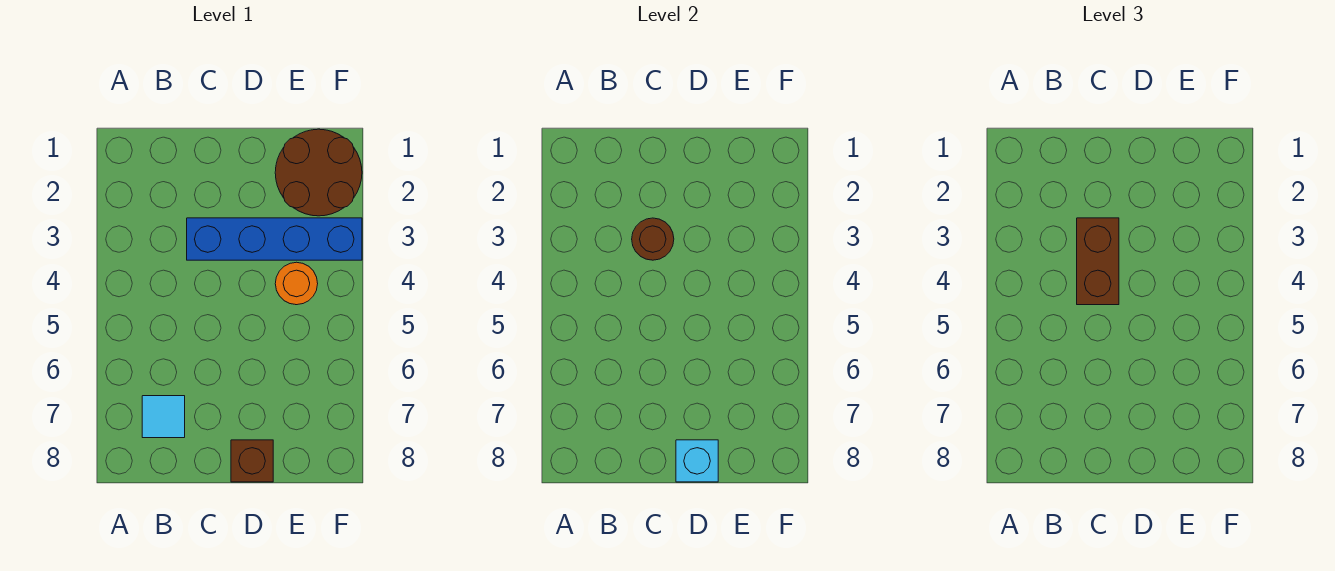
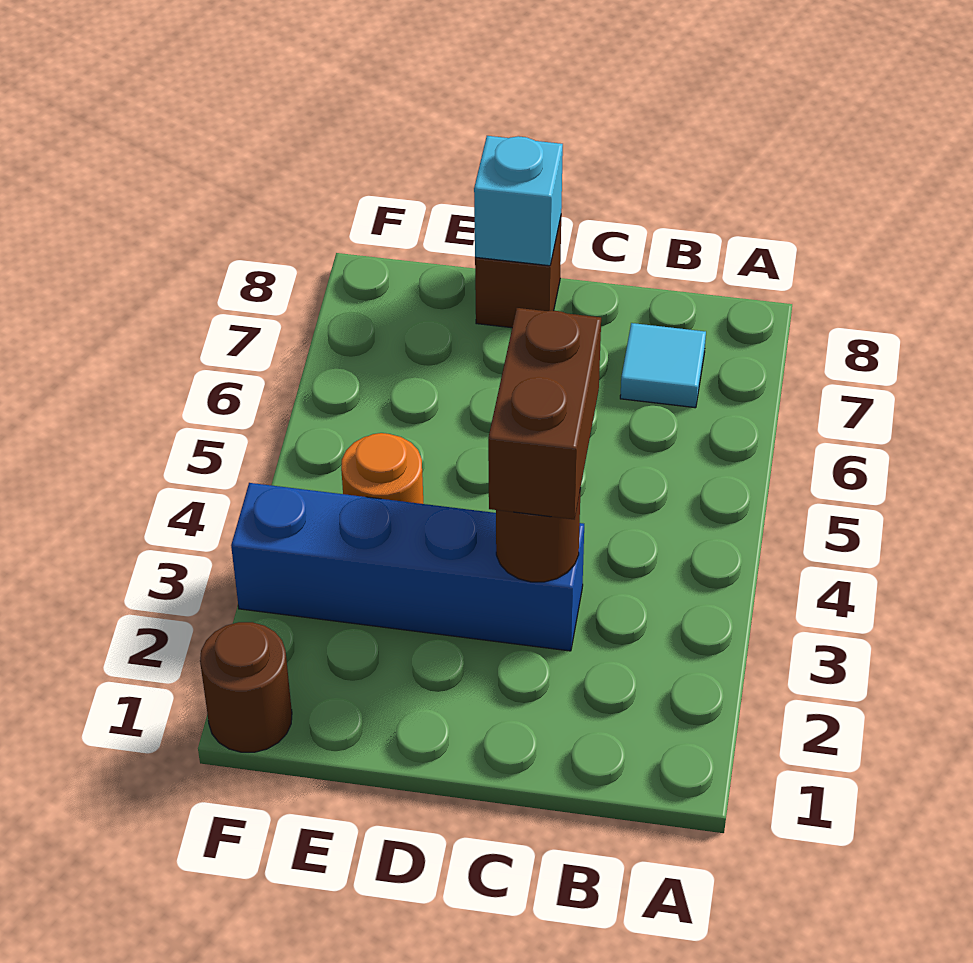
brown round brick E1:F2 level 1 -> brown round brick F1 level 1

